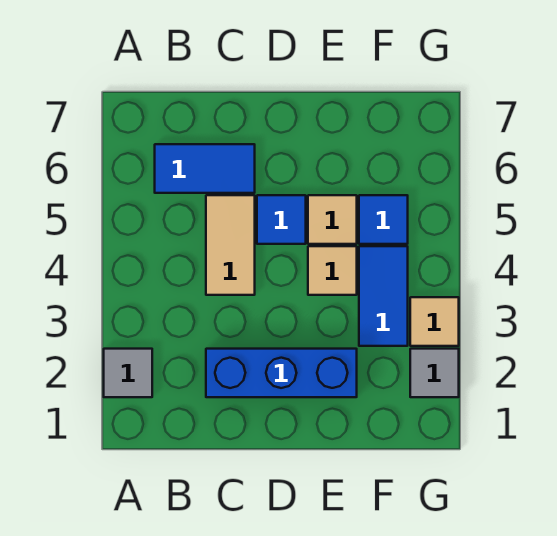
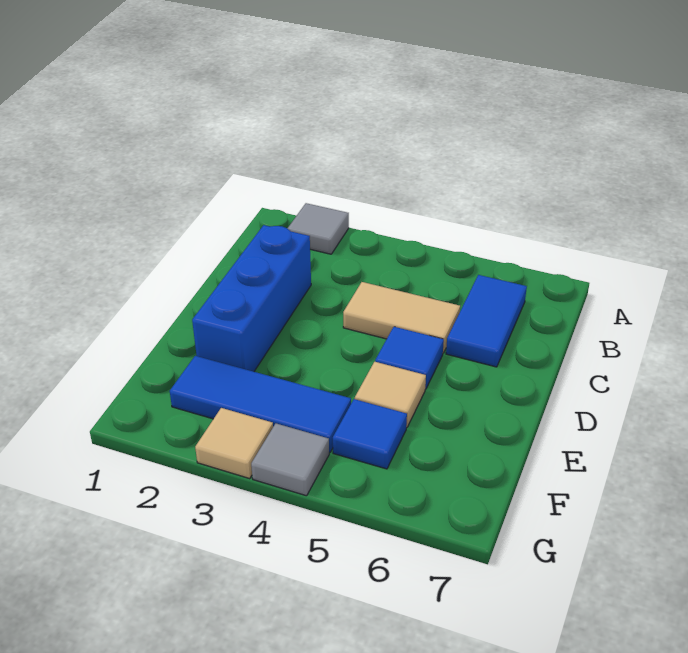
tan tile E4 level 1 -> none
blue tile F3:F4 level 1 -> blue tile F2:F4 level 1
grey tile G2 level 1 -> grey tile G4 level 1

